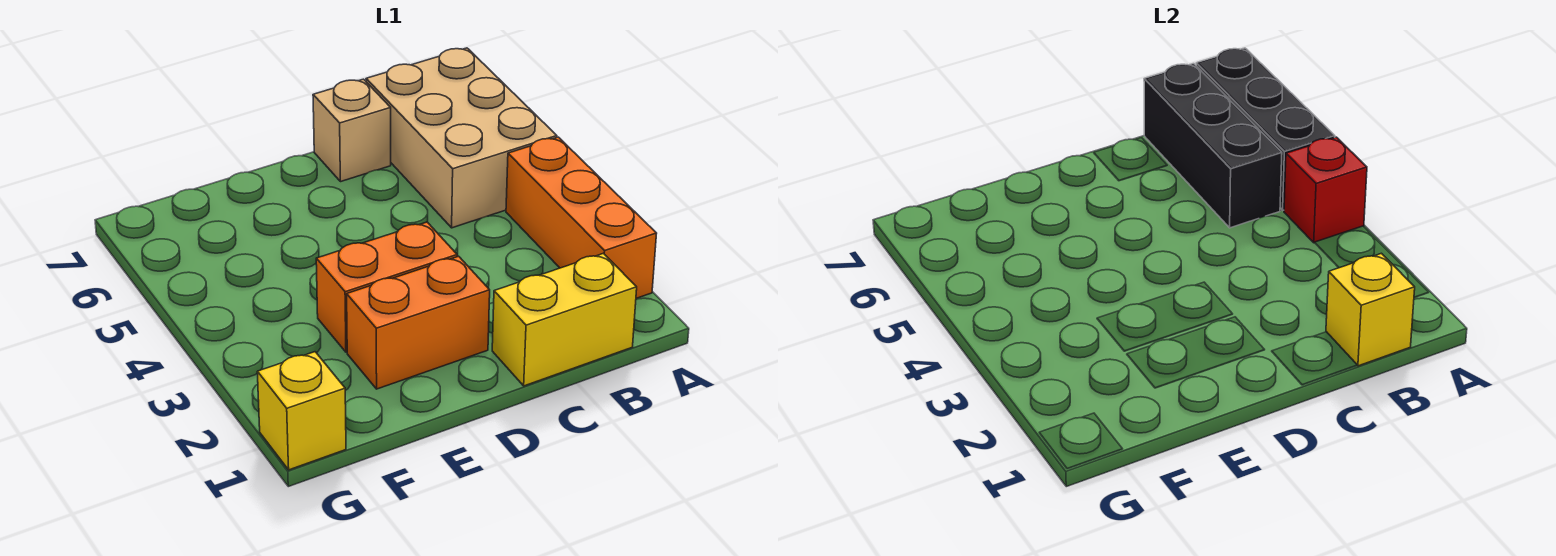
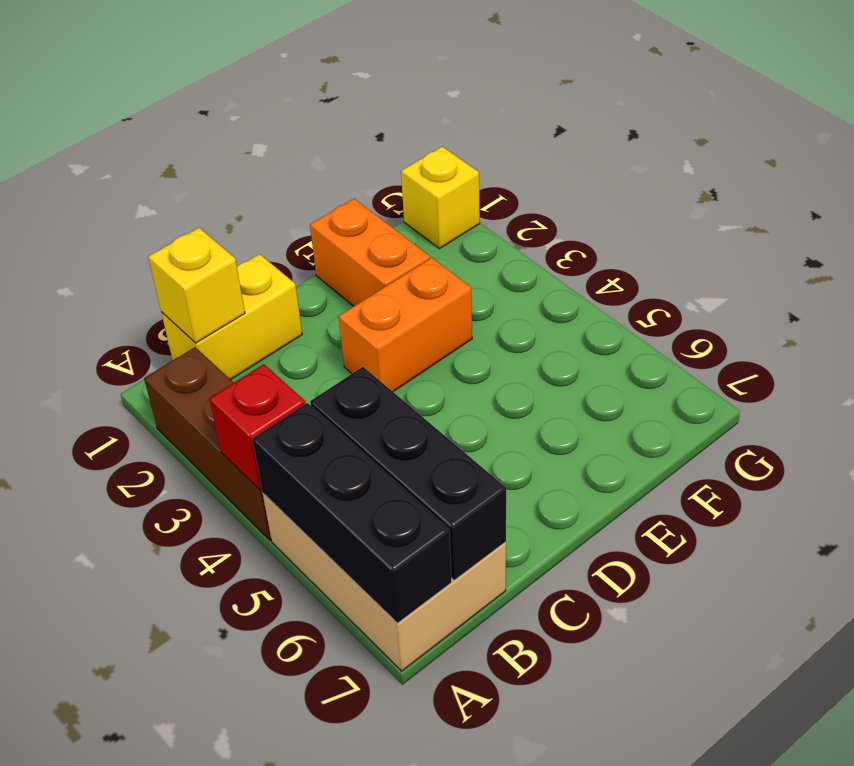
orange brick A2:A4 level 1 -> brown brick A2:A4 level 1
tan brick C7 level 1 -> none
orange brick D2:E2 level 1 -> orange brick E1:E2 level 1

